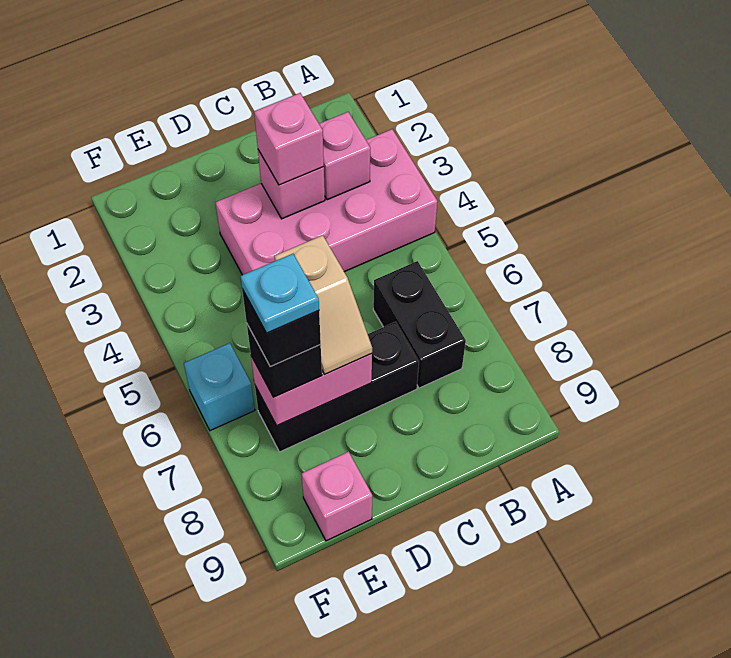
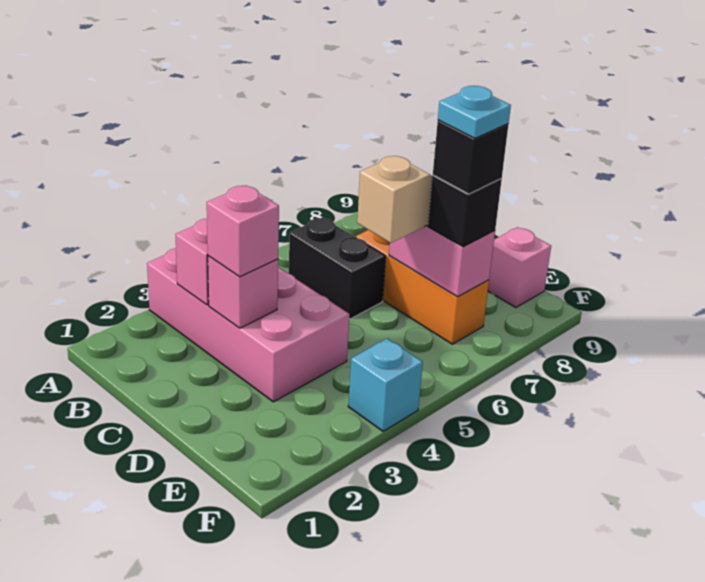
black brick B6:B7 level 1 -> black brick B6:C6 level 1
black brick C7:E7 level 1 -> orange brick C7:E7 level 1
cyan brick F6 level 1 -> cyan brick F4 level 1

